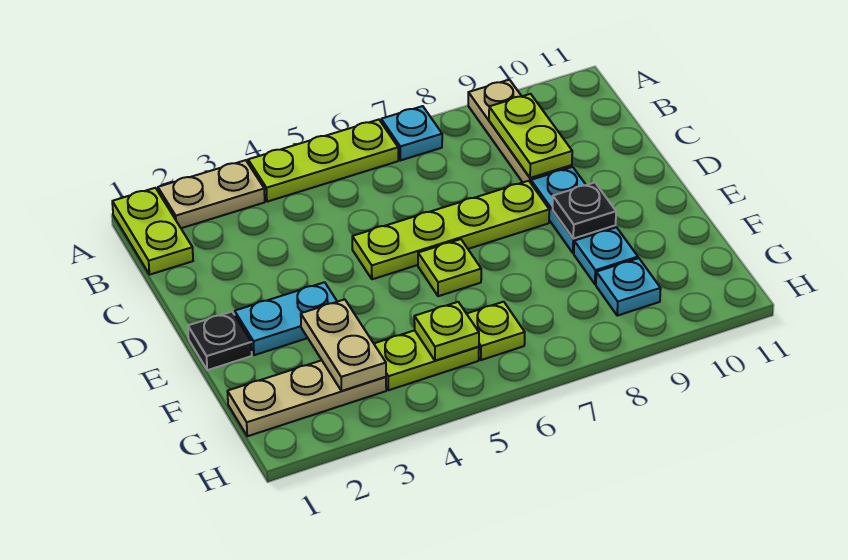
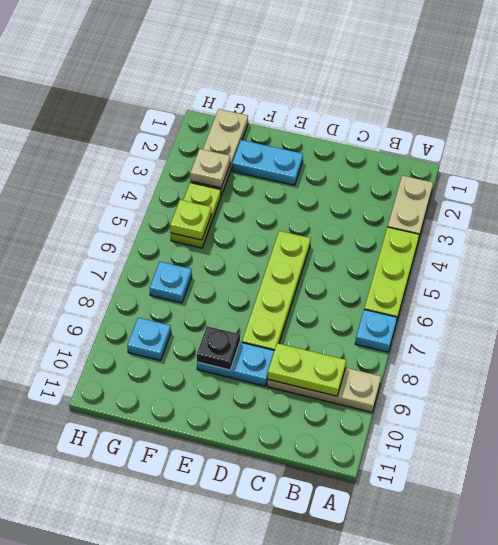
lime plate A1:B1 level 1 -> none
black plate E1 level 1 -> none
cyan plate E2:E3 level 1 -> cyan plate E2:F2 level 1
lime plate E6 level 1 -> none
tan plate F3:G3 level 2 -> tan plate G3 level 2
cyan plate F9 level 1 -> cyan plate G7 level 1
lime plate G6 level 1 -> none

